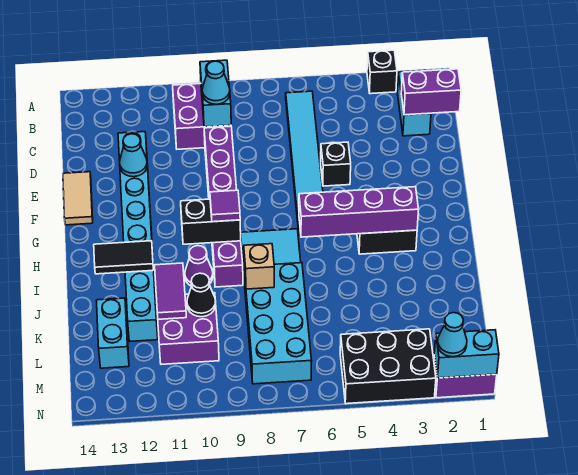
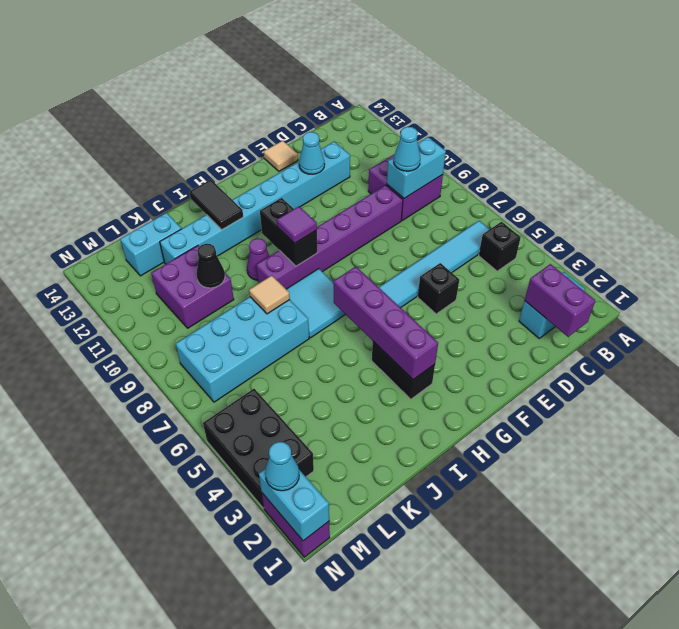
black brick A3 level 1 -> black brick B5 level 1
tan tile E14:F14 level 1 -> tan tile E14 level 1
tan brick J8 level 2 -> tan tile J8 level 2
purple tile J11:K11 level 2 -> none

